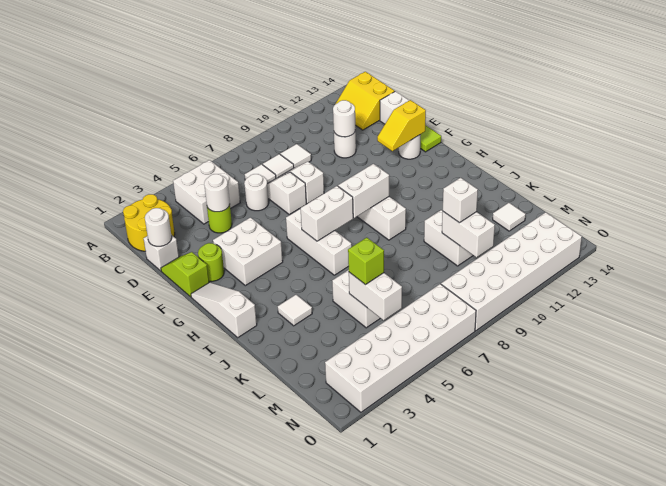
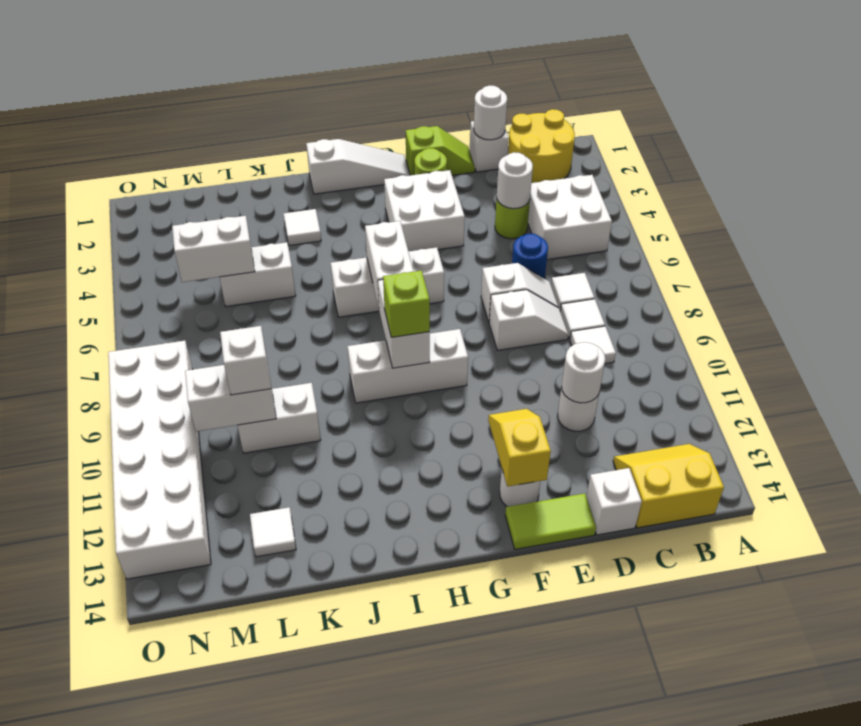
white round brick D6 level 1 -> blue round brick D6 level 1
lime brick L5 level 3 -> lime brick H9 level 3
white brick N2:O7 level 1 -> none

